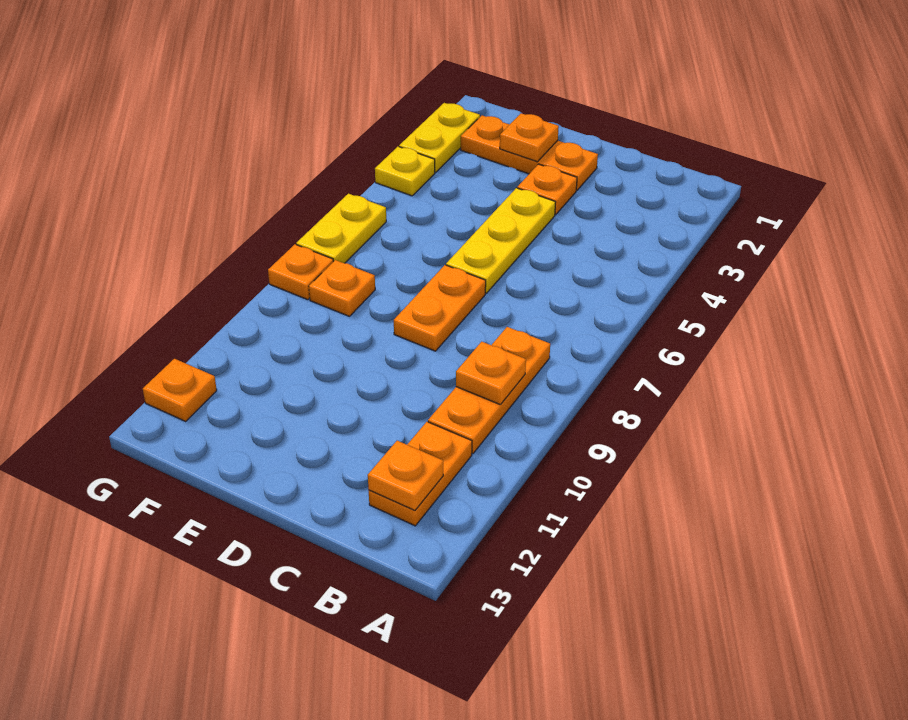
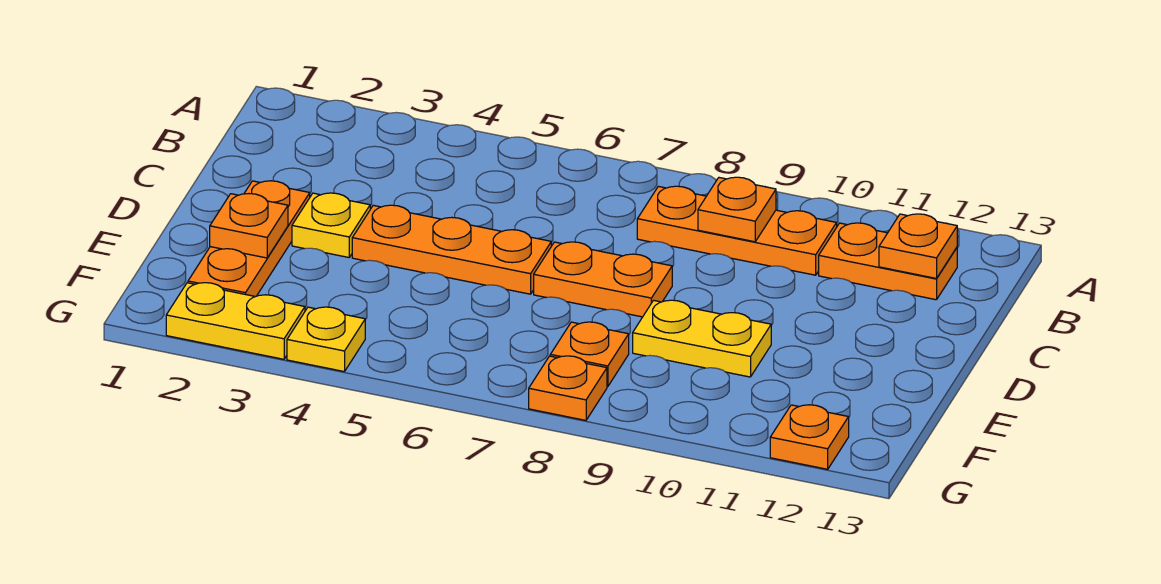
orange plate D3 level 1 -> yellow plate D3 level 1
yellow plate D4:D6 level 1 -> orange plate D4:D6 level 1
yellow plate G6:G7 level 1 -> yellow plate E9:E10 level 1

